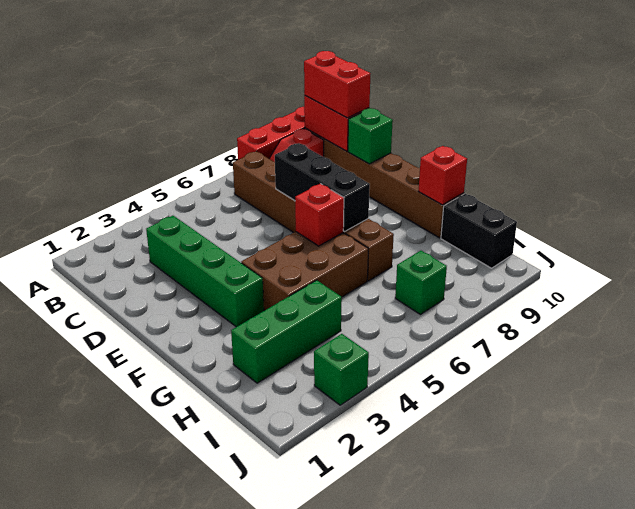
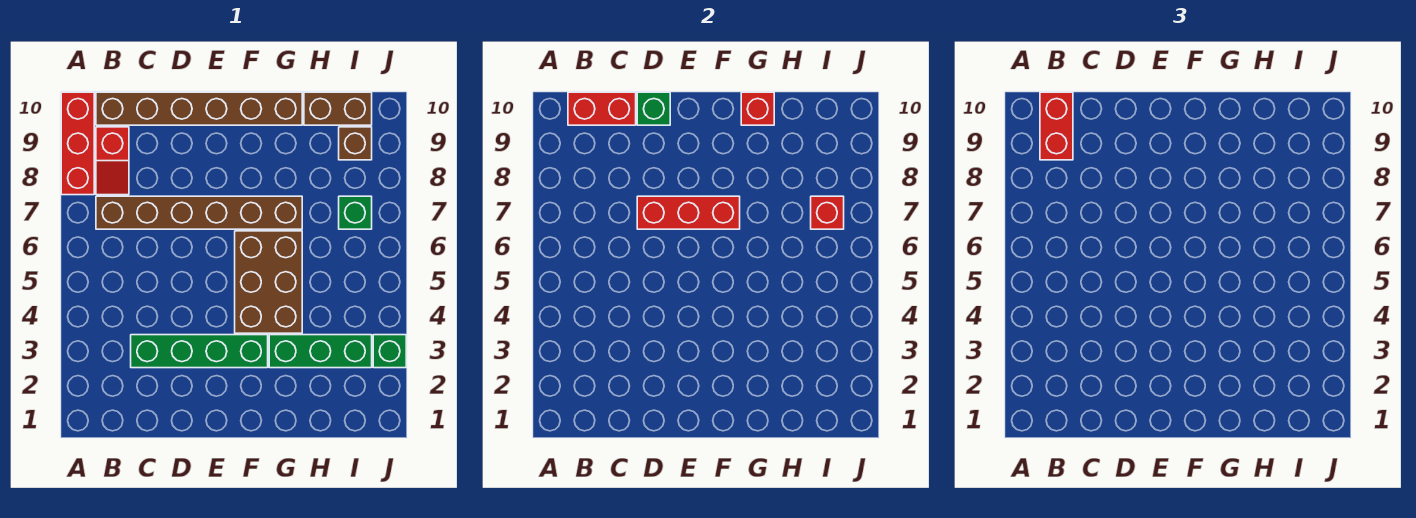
red brick B10:C10 level 3 -> red brick B9:B10 level 3
black brick D7:F7 level 2 -> red brick D7:F7 level 2
red brick F6 level 2 -> red brick I7 level 2
green brick H2:H4 level 1 -> green brick G3:I3 level 1
black brick H10:I10 level 1 -> brown brick H10:I10 level 1
none -> brown brick I9 level 1

